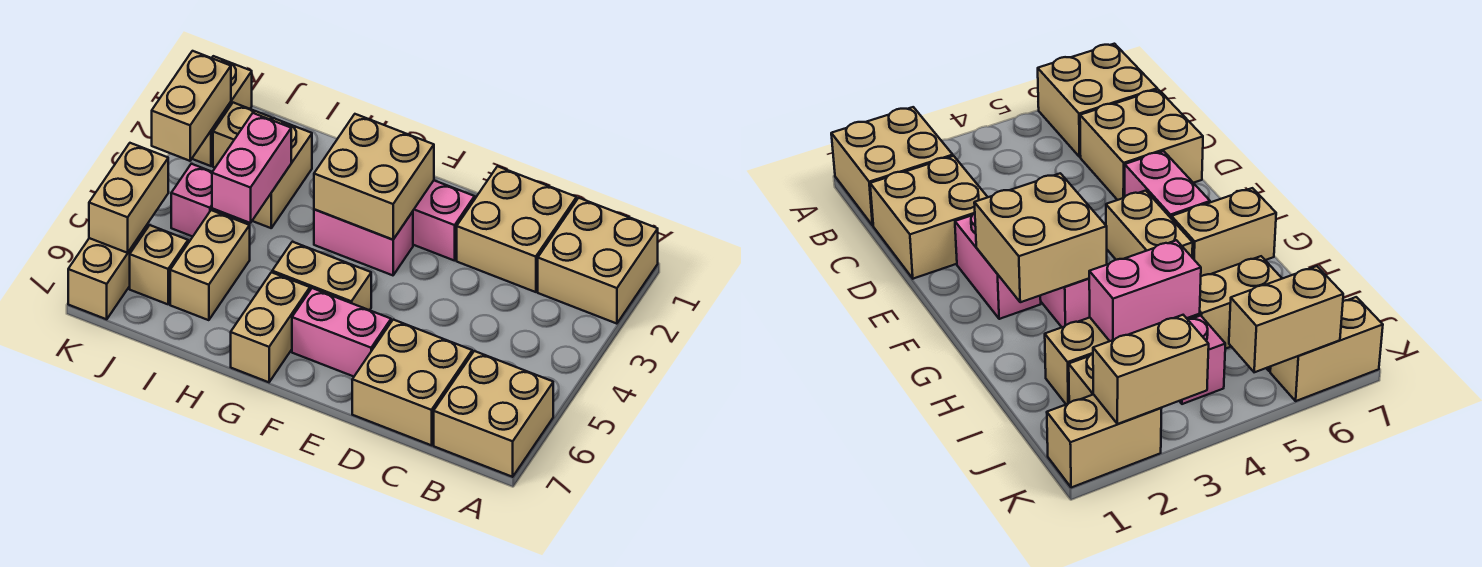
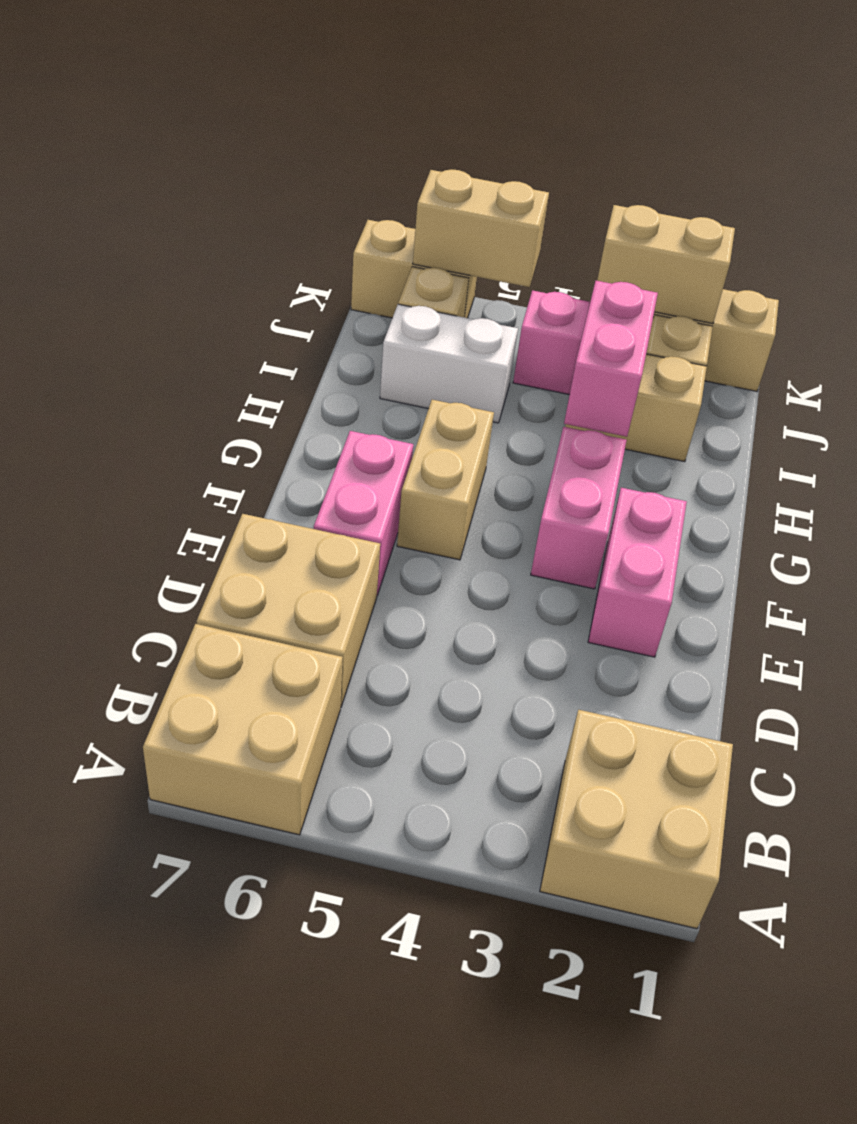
tan brick C1:D2 level 1 -> none
tan brick F2:G3 level 2 -> none
tan brick G6:G7 level 1 -> none
pink brick I3:I4 level 2 -> pink brick H3:I3 level 2
tan brick I5:I6 level 1 -> white brick I5:I6 level 1

